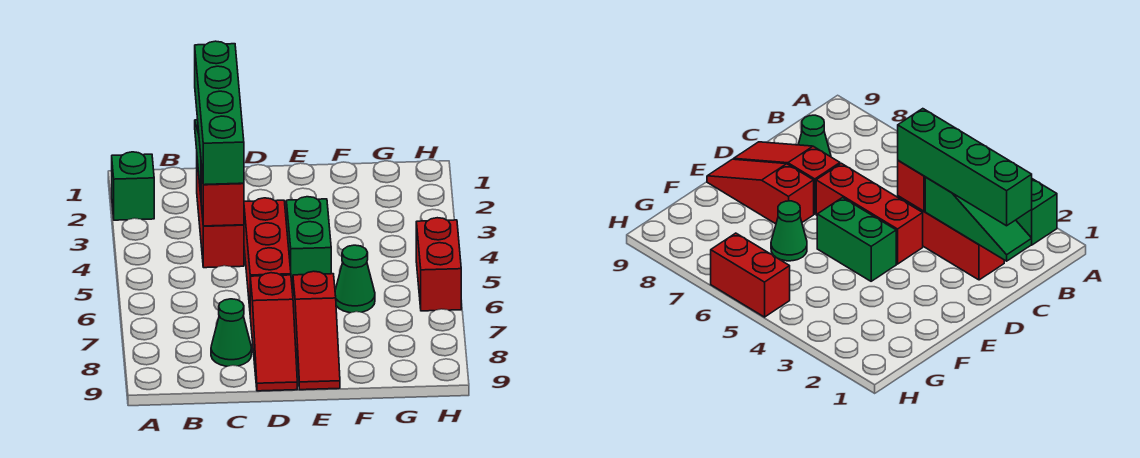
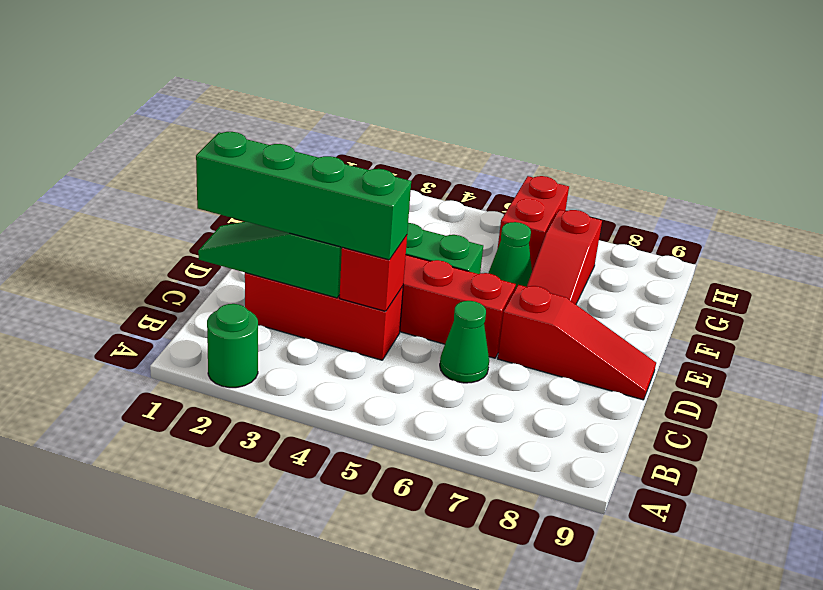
green brick A2 level 1 -> green round brick A2 level 1
green cone C8 level 1 -> green cone C6 level 1
red slope E7:E9 level 1 top 7 -> red slope E7:G7 level 1 top G
red brick H5:H6 level 1 -> red brick G6:H6 level 1

